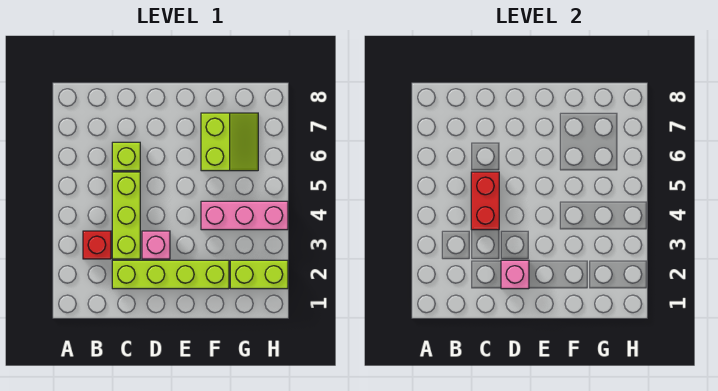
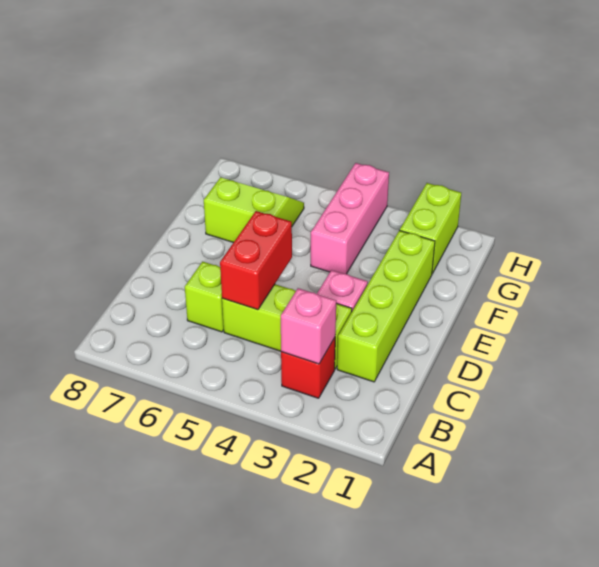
red brick C4:C5 level 2 -> red brick C5:D5 level 2
pink brick D2 level 2 -> pink brick B3 level 2

